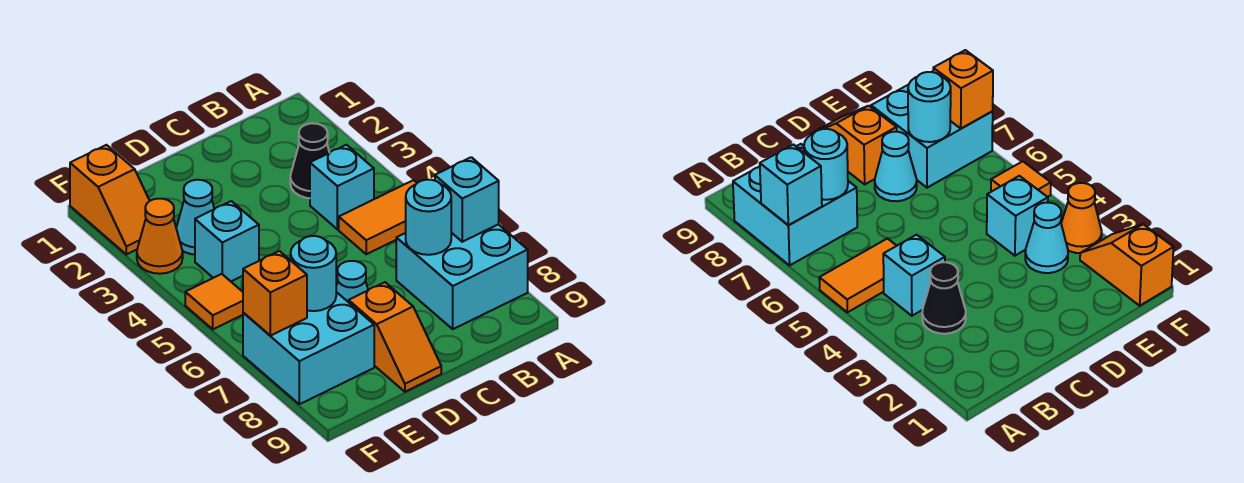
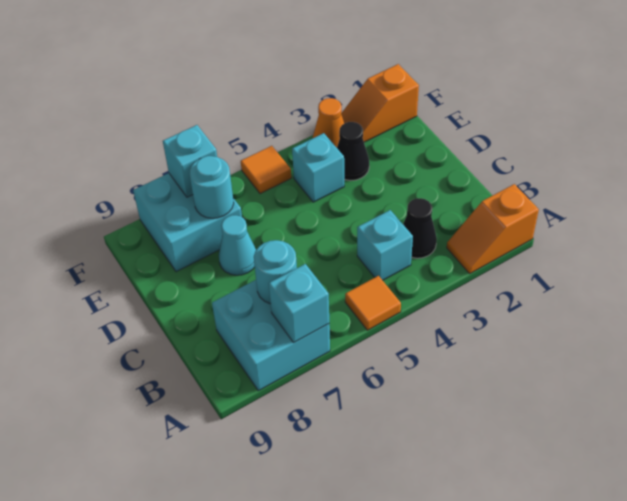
orange tile A5:B5 level 1 -> orange tile A5 level 1
orange slope D8:D9 level 1 top 8 -> orange slope A1:A2 level 1 top 1
cyan cone E3 level 1 -> black cone E3 level 1
orange brick F7 level 2 -> cyan brick F7 level 2

